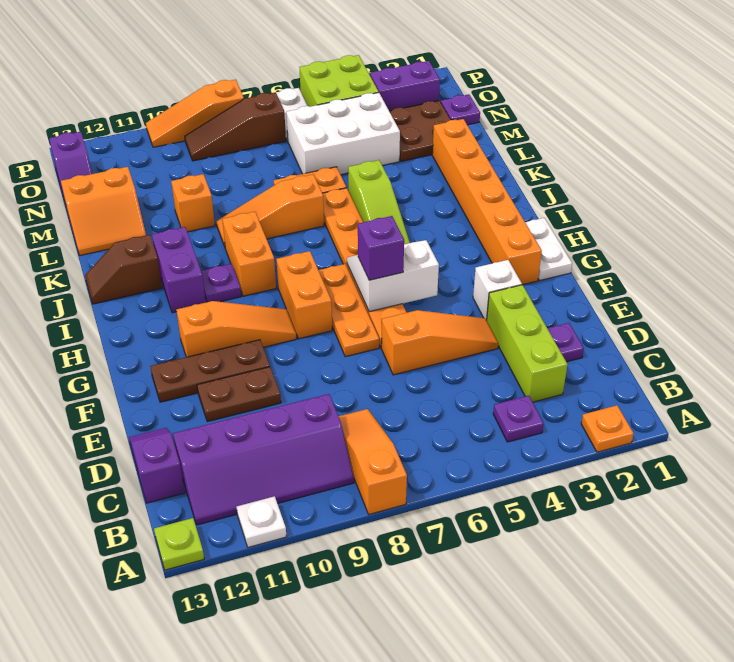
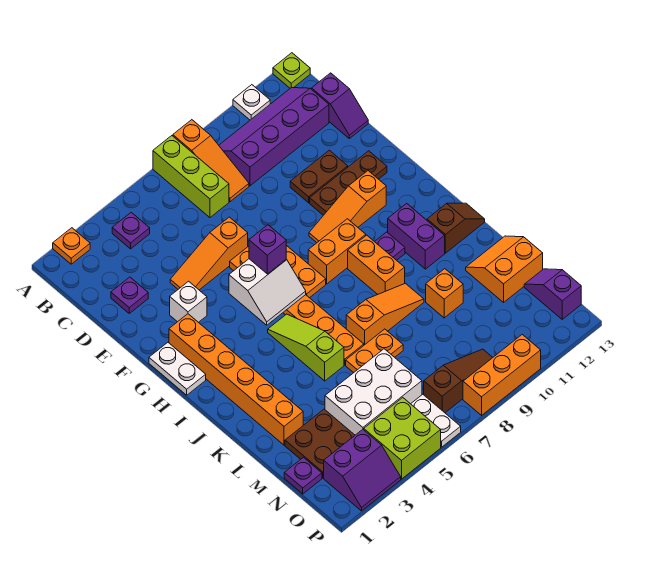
lime brick C3:E3 level 1 -> lime brick A7:C7 level 1
orange brick G8:H8 level 1 -> orange brick H8:H9 level 1
orange slope P8:P10 level 1 top 8 -> orange brick P8:P10 level 1

